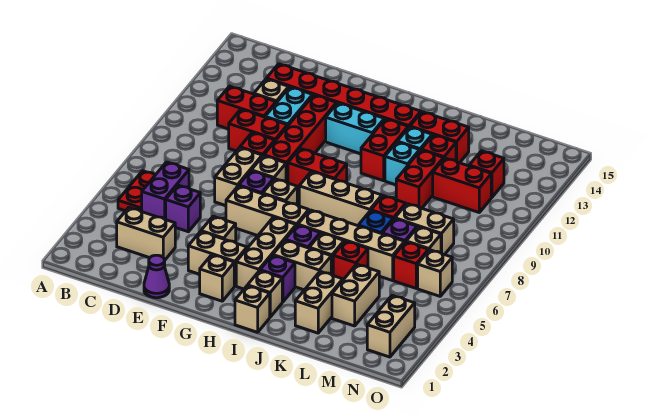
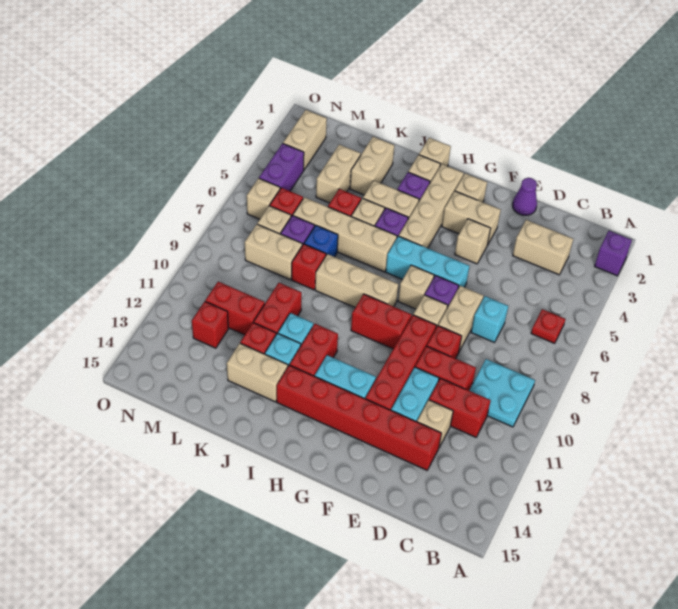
red plate B5:B6 level 1 -> red plate B6 level 1
none -> cyan plate B9:C10 level 1
purple brick C5:C6 level 1 -> purple brick N4:N5 level 1
purple brick D5 level 1 -> purple brick A2 level 1
none -> cyan brick D7 level 1
tan brick F6:H6 level 1 -> cyan brick F6:H6 level 1
tan brick H3:H5 level 1 -> tan brick H2:H5 level 1
red brick J13:K13 level 1 -> tan brick J13:K13 level 1

